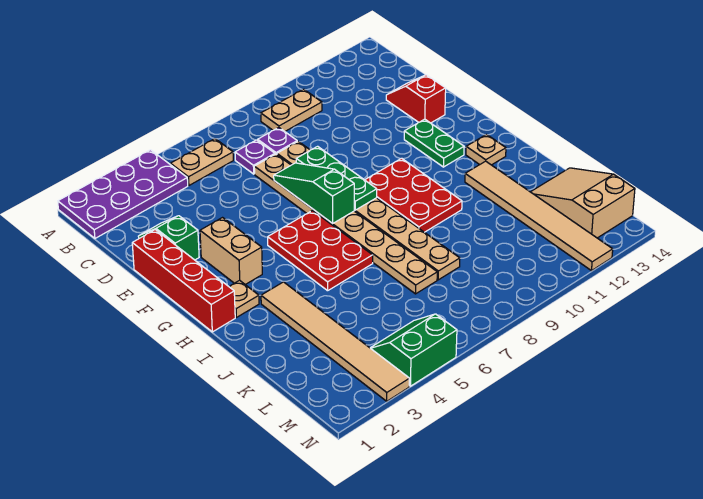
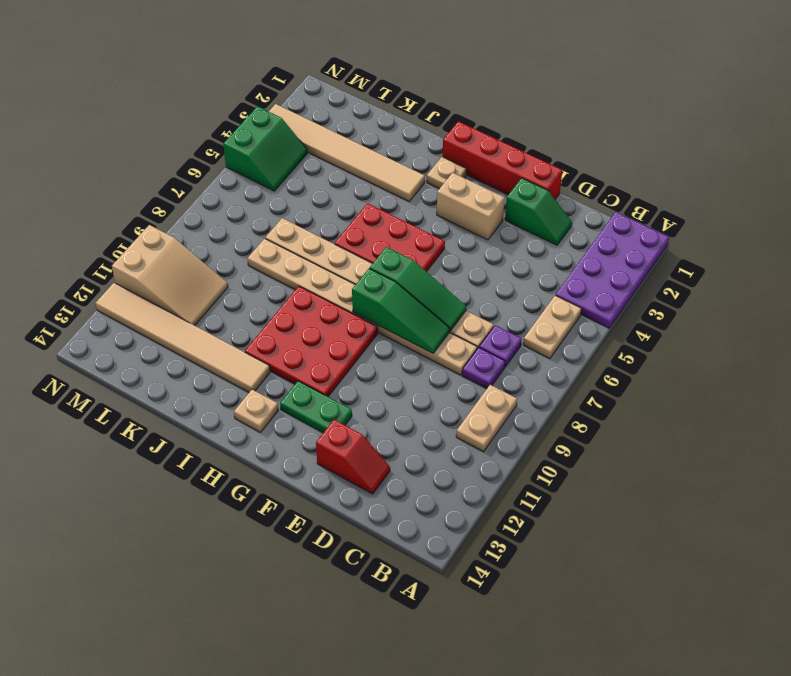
green plate E8:G8 level 2 -> green slope E8:G8 level 2 top G
red plate G9:I10 level 1 -> red plate G9:I11 level 1
tan slope K13:M14 level 1 top M -> tan slope L10:N11 level 1 top N

